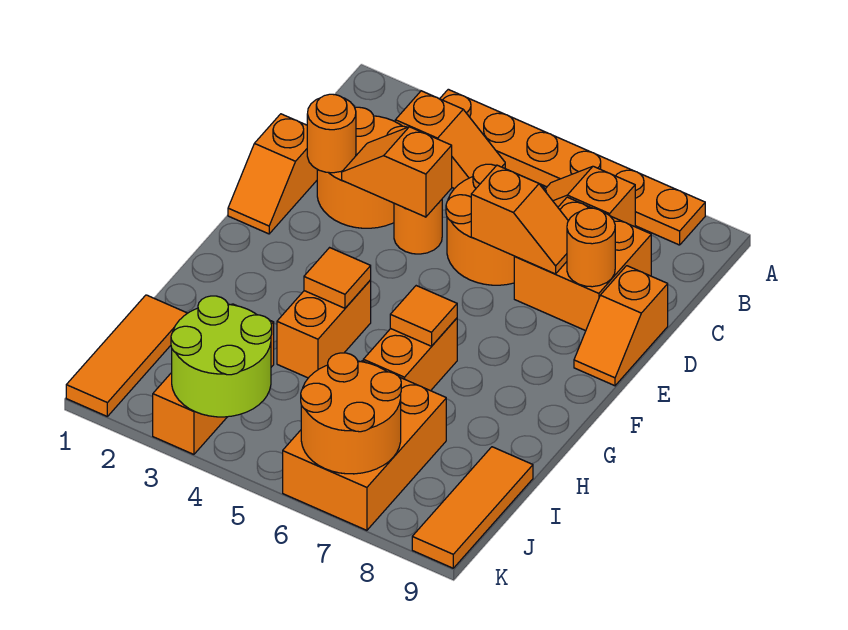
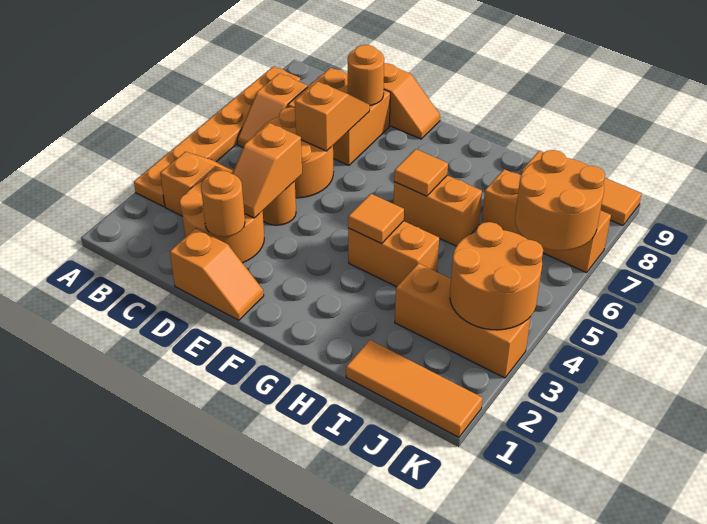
orange brick I6:K7 level 1 -> orange brick I7:K7 level 1
lime round brick J3:K4 level 2 -> orange round brick J3:K4 level 2

